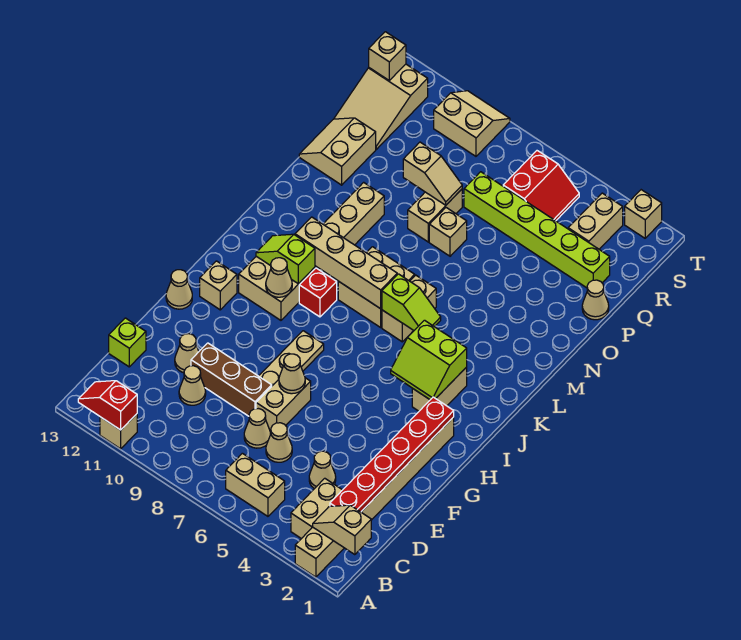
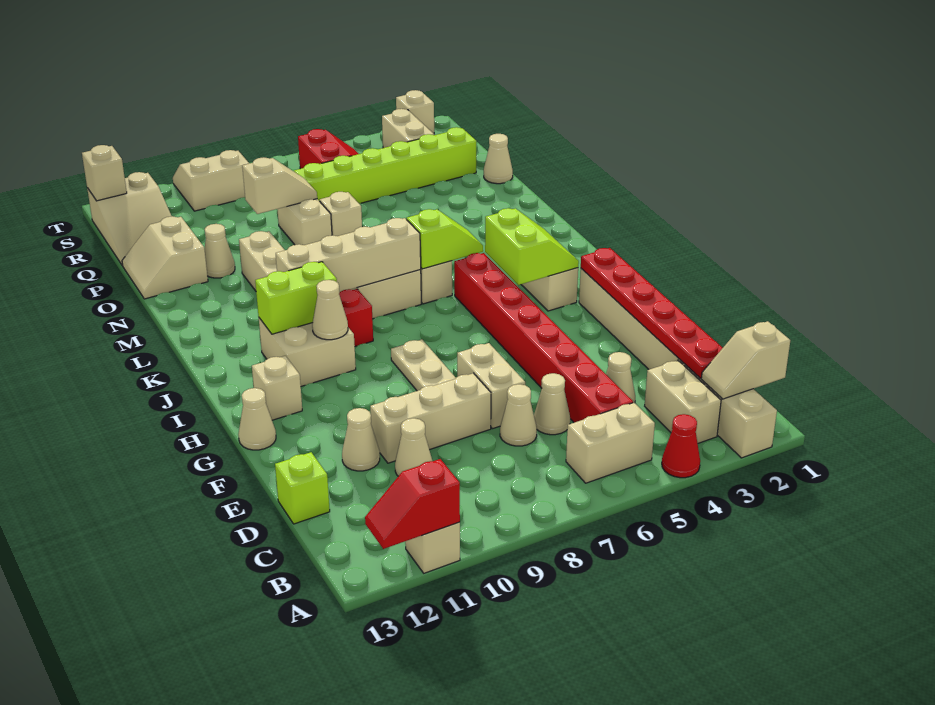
none -> red cone A4 level 1
none -> red brick C5:J5 level 1
brown brick E8:E10 level 1 -> tan brick E8:E10 level 1
tan cone F7 level 2 -> tan cone O11 level 1
lime slope I3:J4 level 2 top J -> lime slope I3:J4 level 2 top 4
lime slope J10:J11 level 2 top 10 -> lime brick J10:J11 level 2

